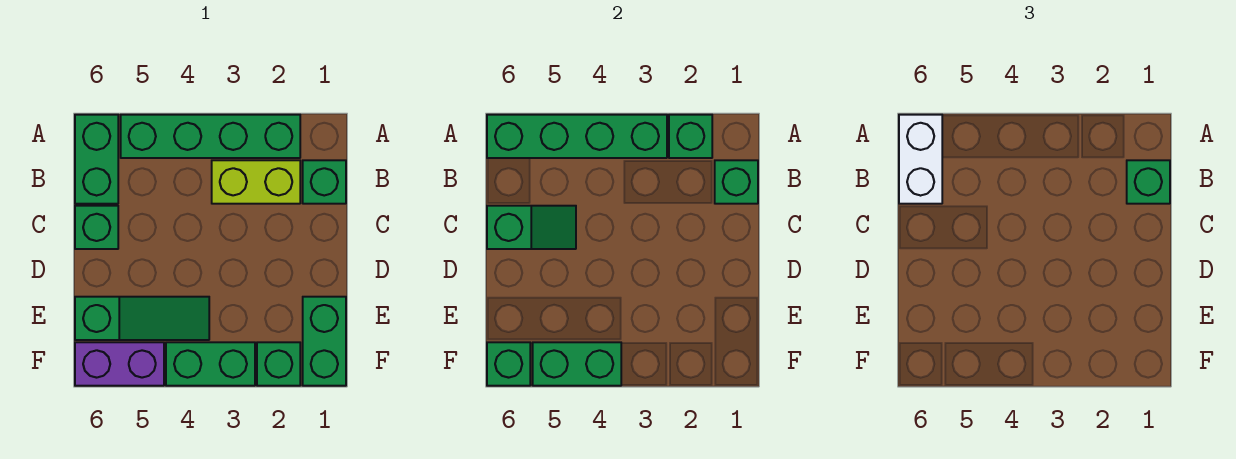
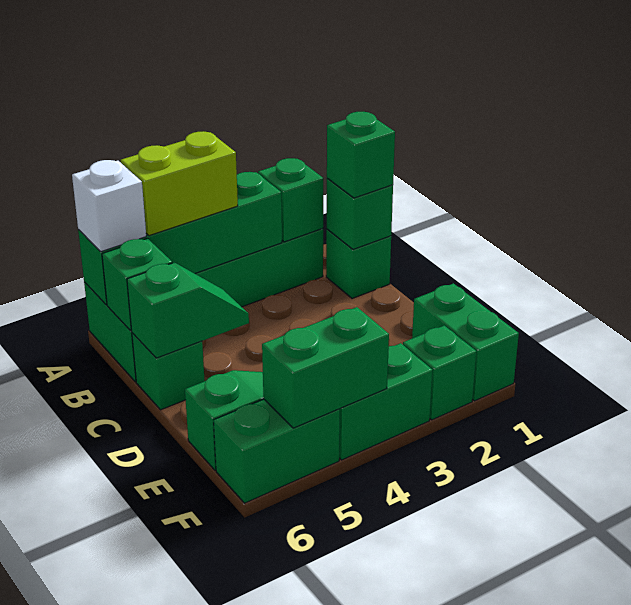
white brick A6:B6 level 3 -> white brick A6 level 3
lime brick B2:B3 level 1 -> lime brick A4:A5 level 3
purple brick F5:F6 level 1 -> green brick F5:F6 level 1
green brick F6 level 2 -> green brick B6 level 2

